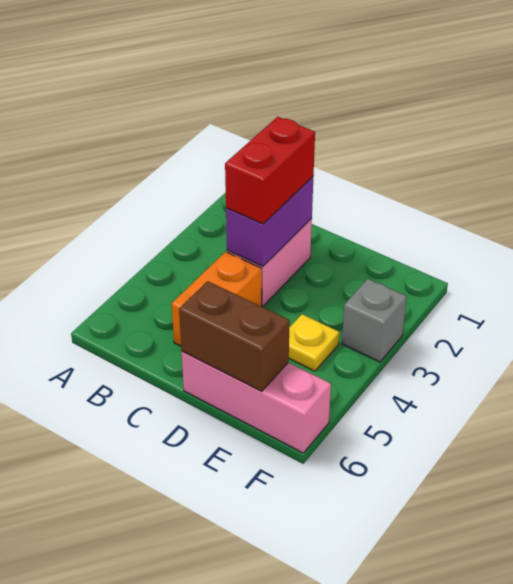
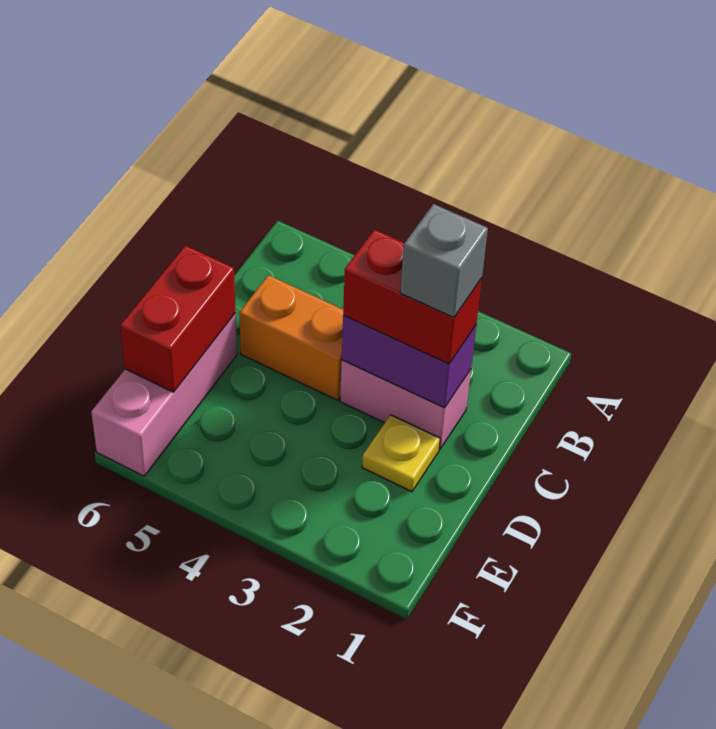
brown brick D6:E6 level 2 -> red brick D6:E6 level 2
yellow plate E4 level 1 -> yellow plate D2 level 1
grey brick F3 level 1 -> grey brick C2 level 4

